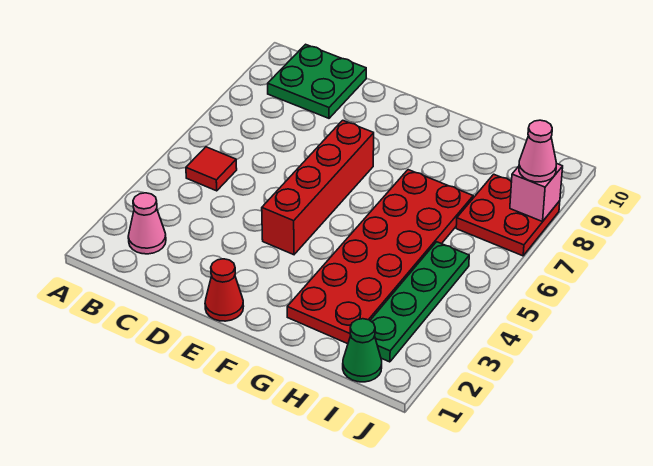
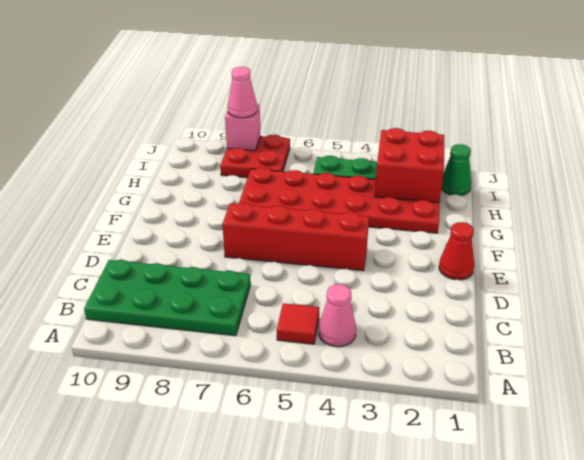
pink cone B2 level 1 -> pink cone B4 level 1
green plate B9:C10 level 1 -> green plate B7:C10 level 1
none -> red brick H2:I3 level 2

